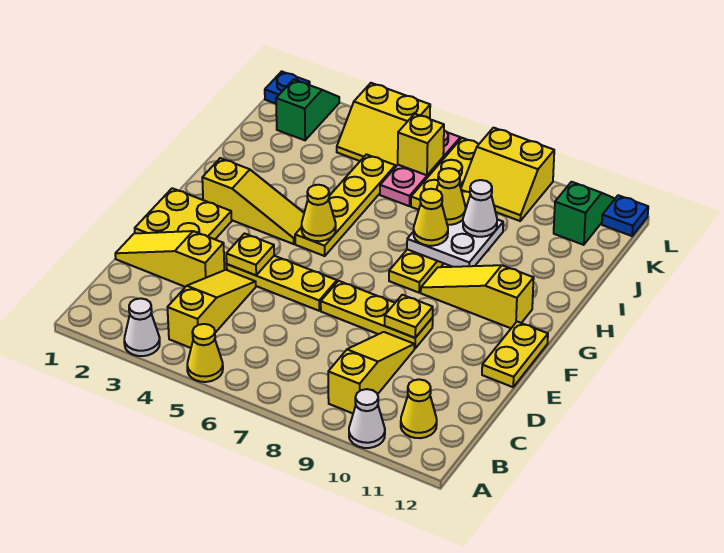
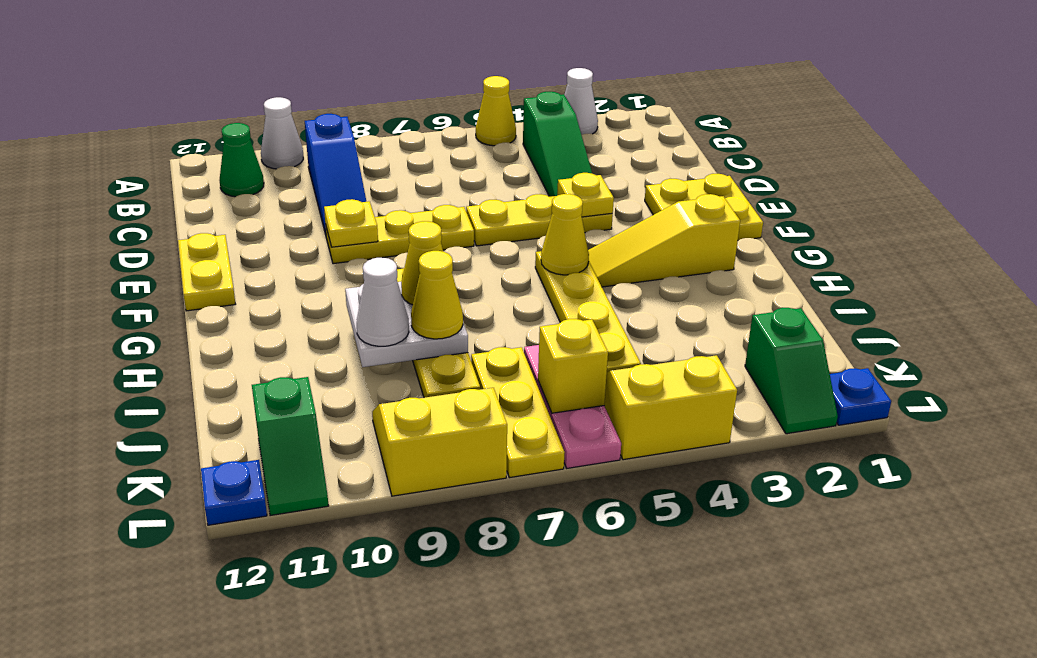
yellow slope B4:D4 level 1 top B -> green slope B4:D4 level 1 top B
yellow slope B9:D9 level 1 top B -> blue slope B9:D9 level 1 top B
yellow cone B11 level 1 -> green cone B11 level 1
yellow slope D1:D3 level 1 top 3 -> none
yellow slope G9:G11 level 1 top 11 -> none

